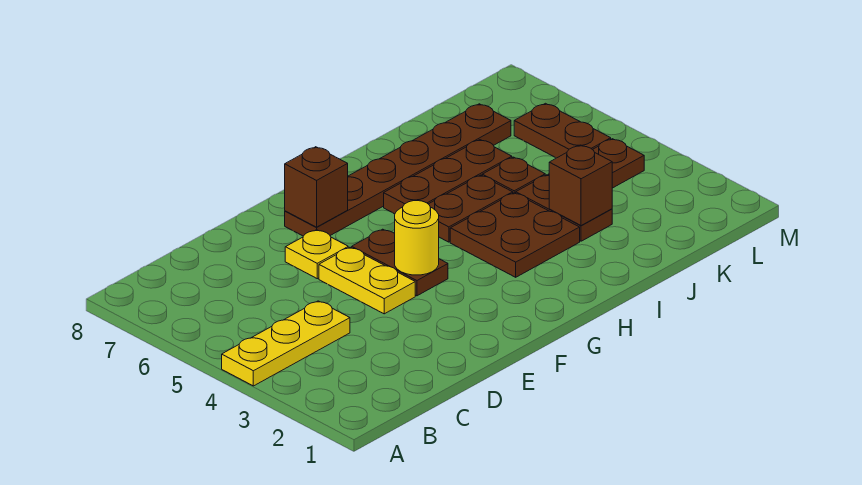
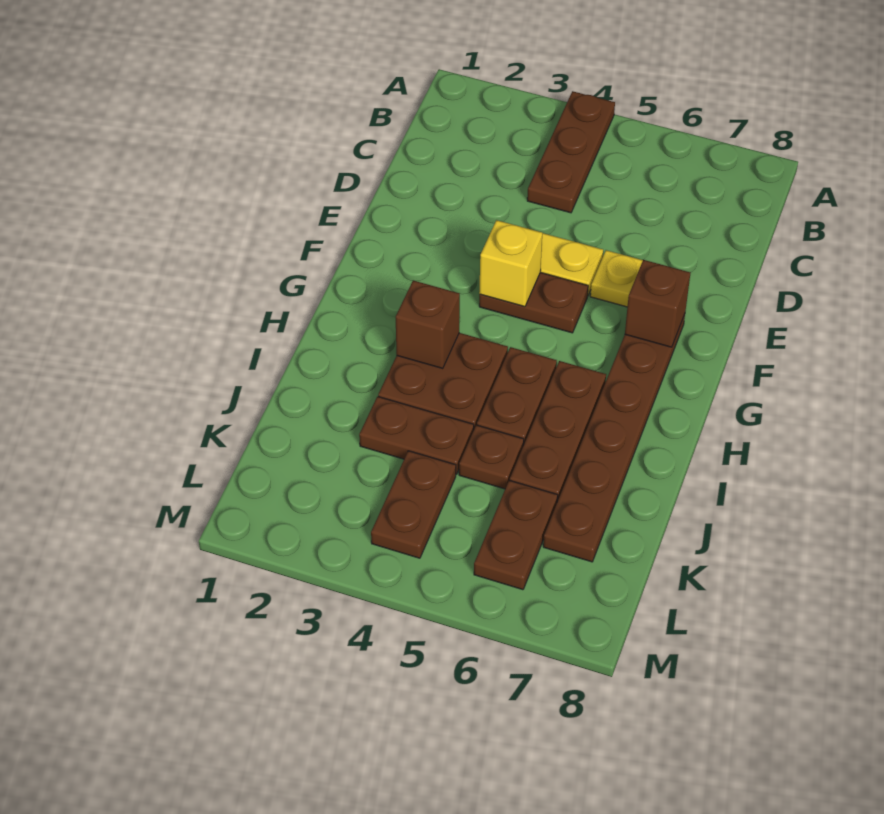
yellow plate A4:C4 level 1 -> brown plate A4:C4 level 1
yellow round brick F4 level 2 -> yellow brick F4 level 2
brown brick J3 level 2 -> brown brick H3 level 2
brown plate L5:L6 level 1 -> brown plate K6:L6 level 1

